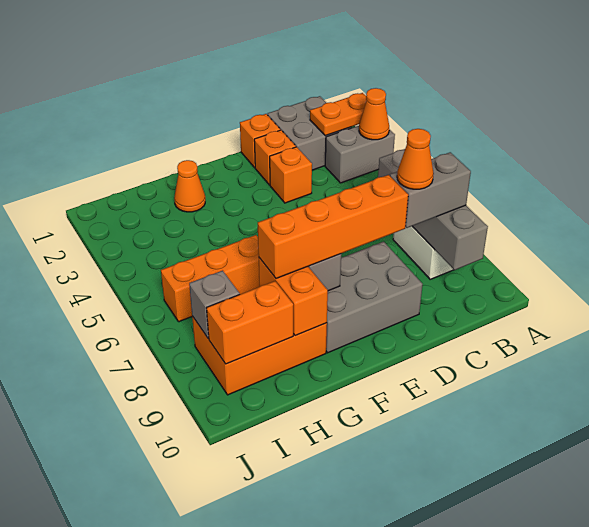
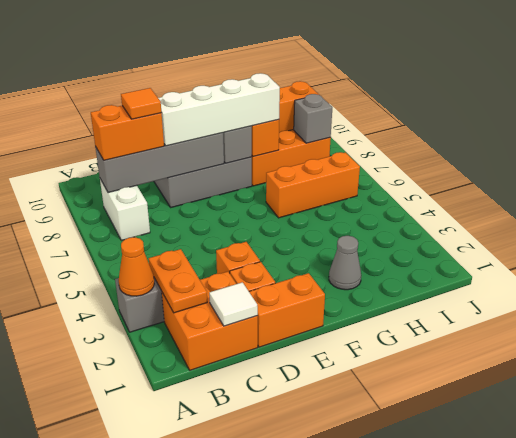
orange plate A2:B2 level 2 -> orange plate B2:B3 level 2
grey brick B1:C2 level 1 -> orange brick B1:C2 level 1
grey brick B6:B9 level 2 -> grey brick B8:E8 level 2
grey brick B8:C8 level 3 -> orange brick B8:C8 level 3
none -> white tile C1 level 2
orange cone C8 level 4 -> orange tile C8 level 4
orange brick D1 level 1 -> orange brick D1:E1 level 1
orange brick D8:G8 level 3 -> white brick D8:G8 level 3
orange cone G2 level 1 -> grey cone G2 level 1

